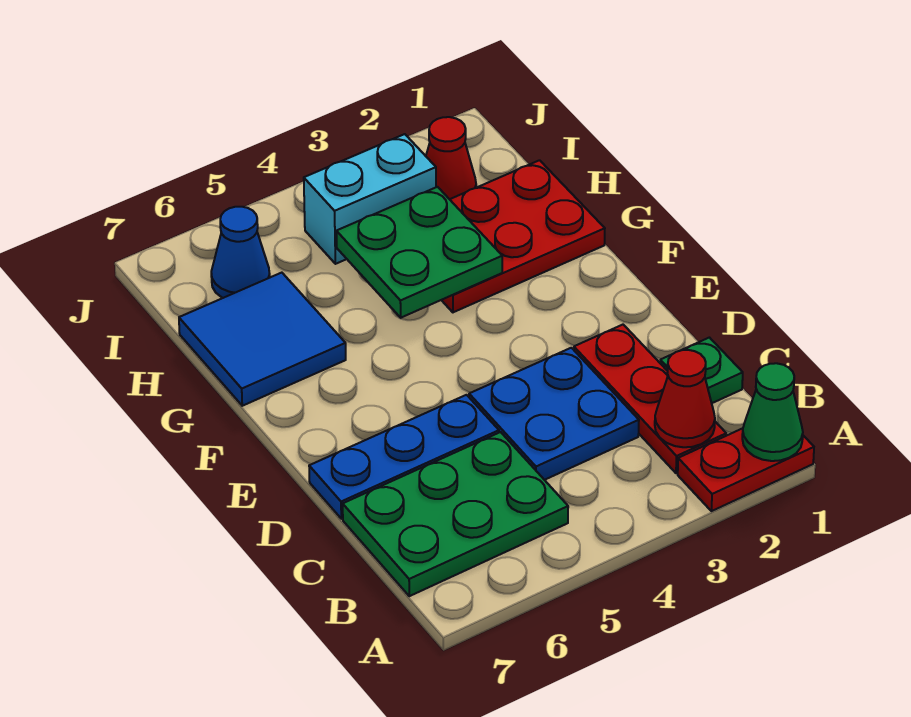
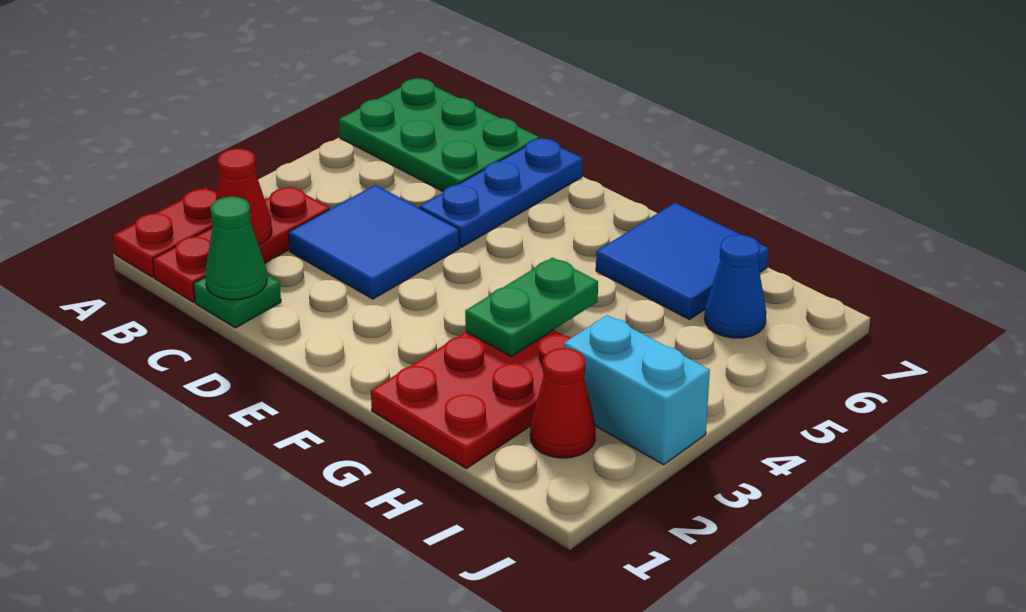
green cone A1 level 2 -> green cone C1 level 2
red plate B2:D2 level 1 -> red plate B1:B3 level 1
green plate B5:C7 level 1 -> green plate A6:C7 level 1
blue plate C3:D4 level 1 -> blue tile C3:D4 level 1
green plate G3:H4 level 2 -> green plate G3:G4 level 2
cyan brick I3:I4 level 1 -> cyan brick I3:J3 level 1

